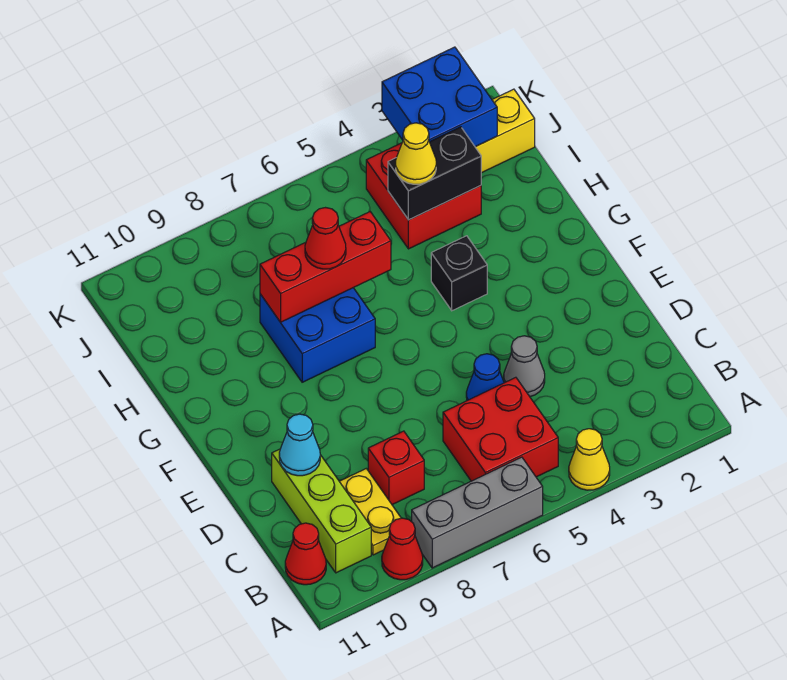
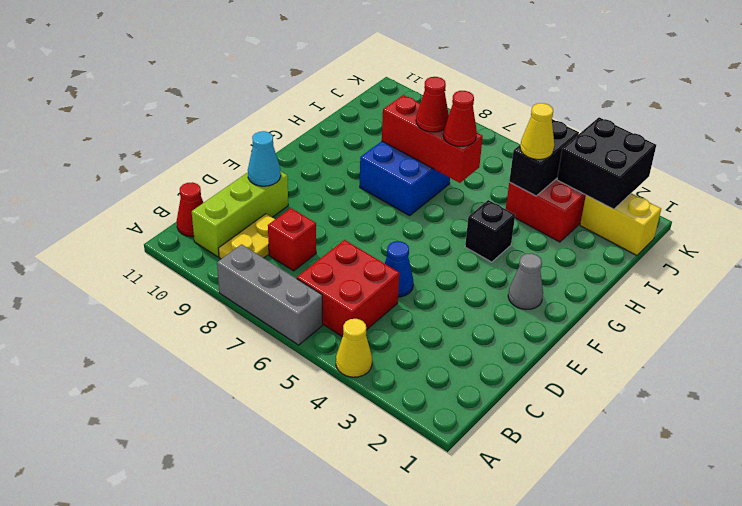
red cone A9 level 1 -> red cone H6 level 3
grey cone D4 level 1 -> grey cone F2 level 1
black brick I3:I4 level 2 -> black brick I4:J4 level 2
blue brick J2:K3 level 2 -> black brick J2:K3 level 2

